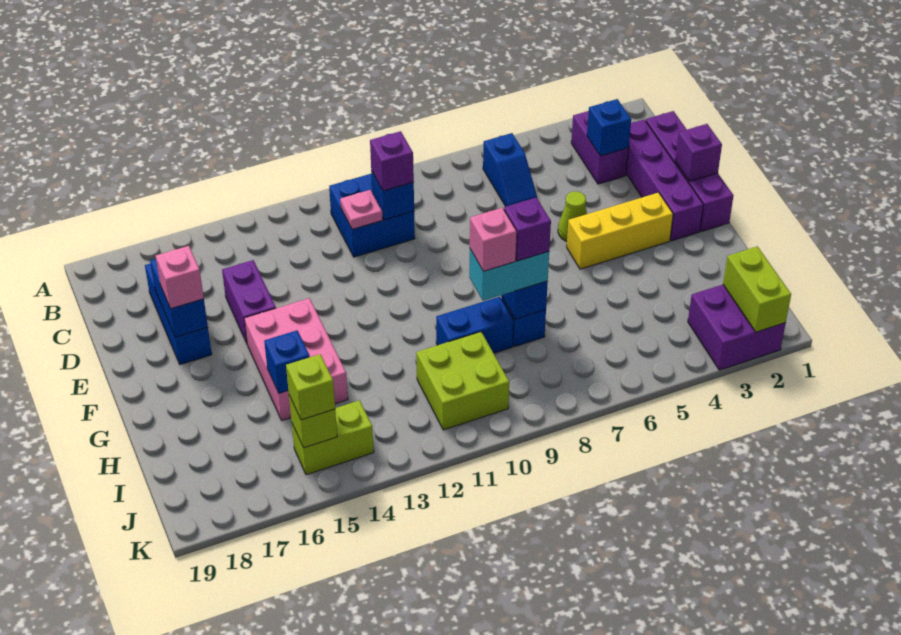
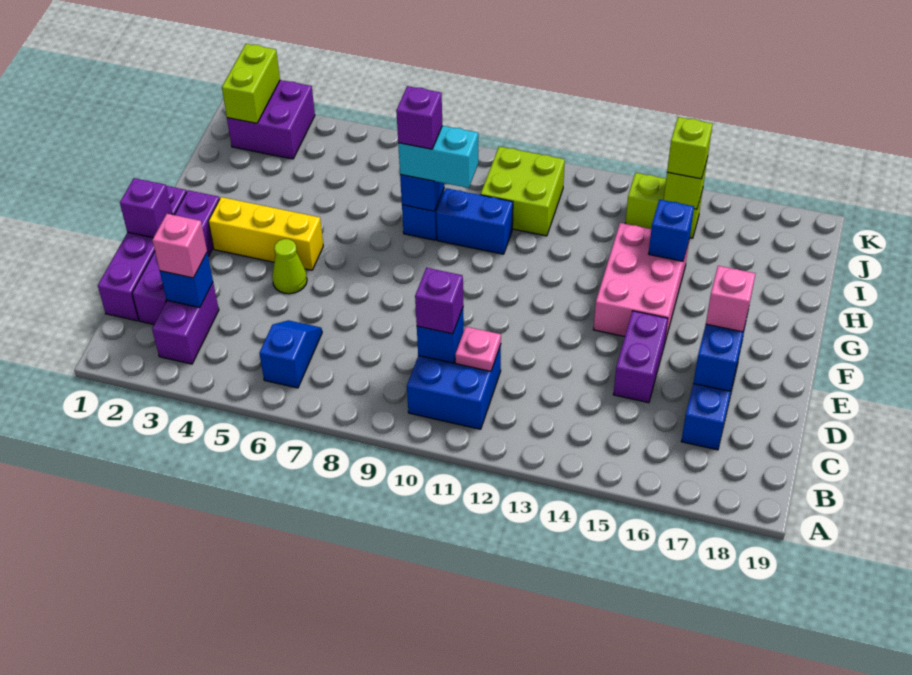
pink brick H9 level 4 -> pink brick C3 level 3

